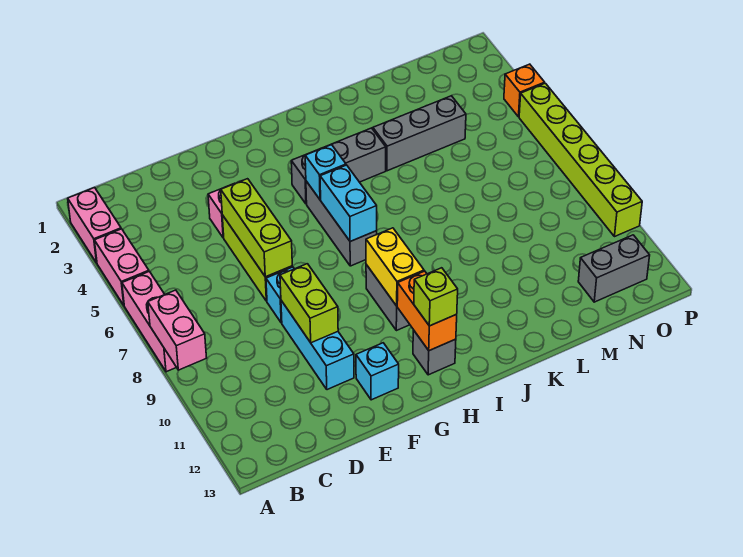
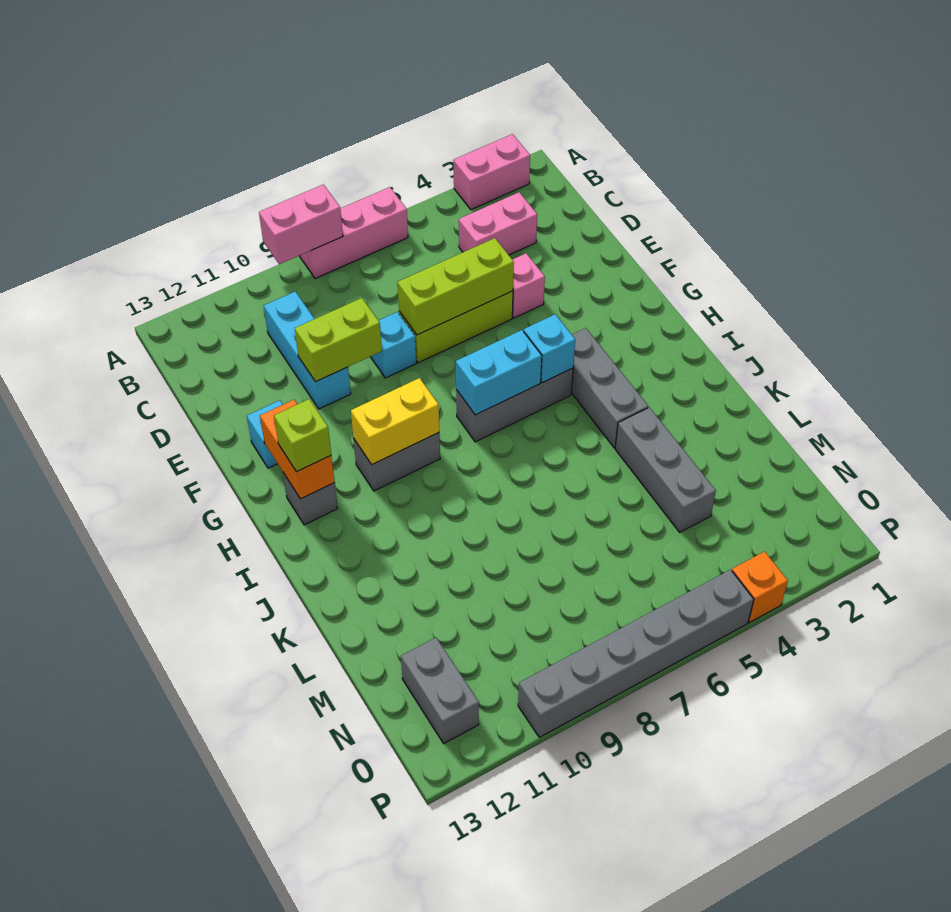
pink brick A4:A5 level 1 -> pink brick C3:C4 level 1
cyan brick E9:E11 level 1 -> cyan brick C10:E10 level 1
orange brick H11:H12 level 2 -> orange brick G12:H12 level 2
lime brick P5:P10 level 1 -> grey brick P5:P10 level 1

